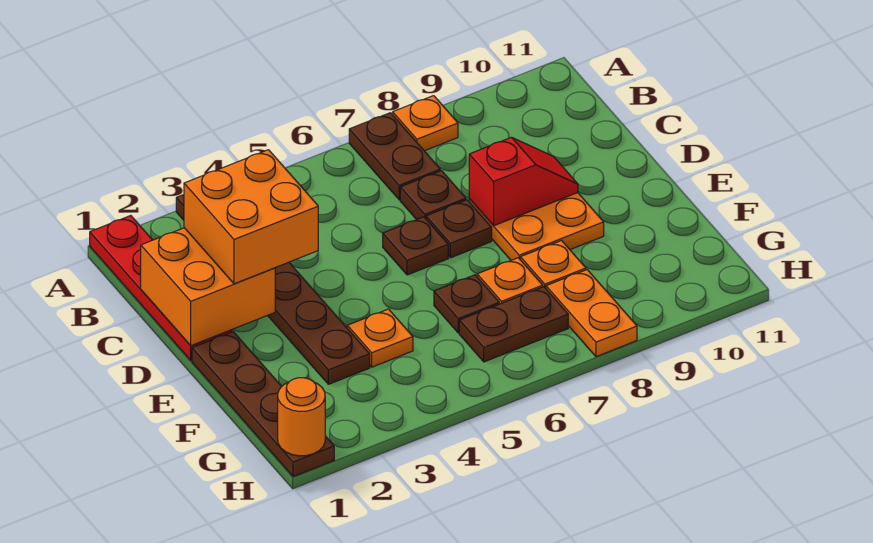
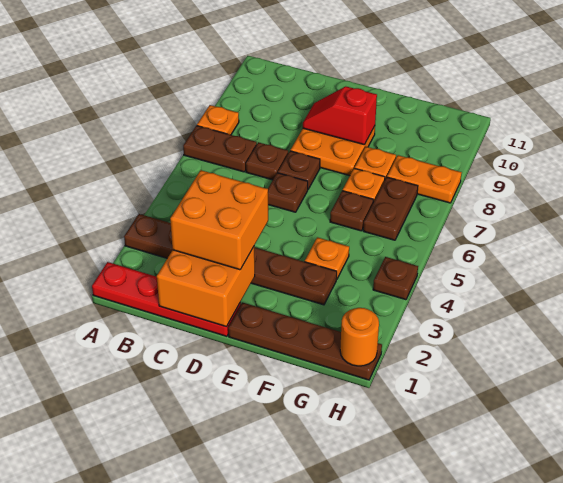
red slope D8:D9 level 2 top 8 -> red slope D9:E9 level 2 top E
none -> brown plate H4 level 1

